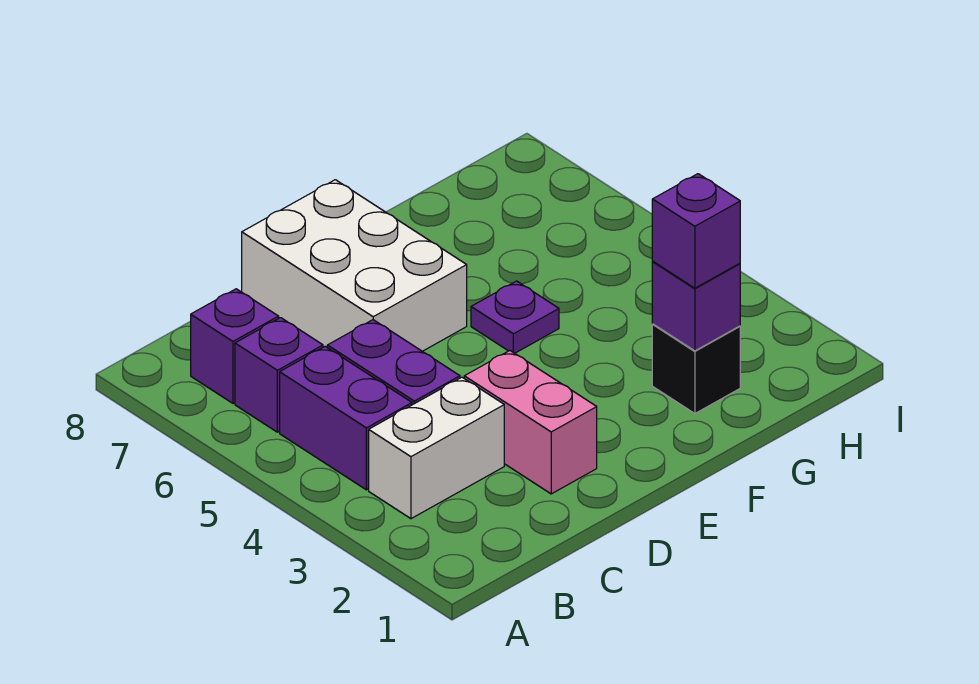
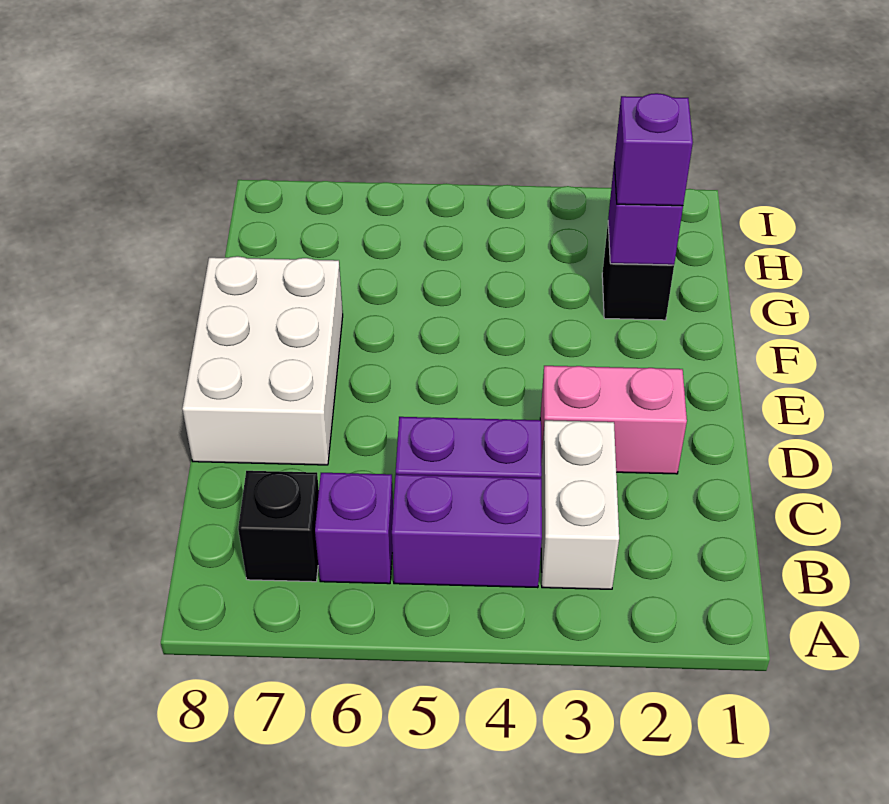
purple brick B7 level 1 -> black brick B7 level 1
white brick D6:E8 level 1 -> white brick D7:F8 level 1
purple plate F5 level 1 -> none

